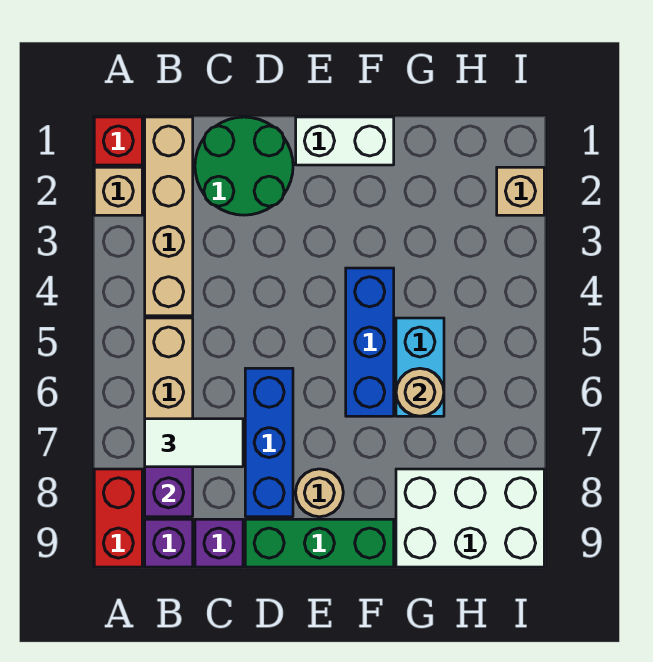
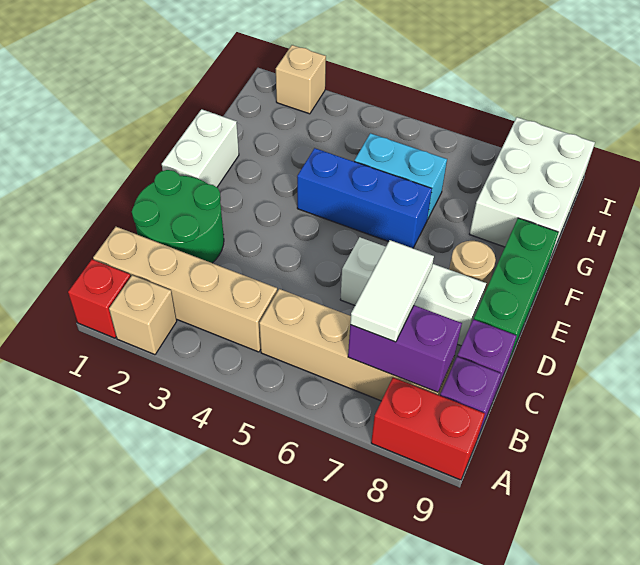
blue brick D6:D8 level 1 -> white brick D6:D8 level 1
tan round brick G6 level 2 -> none

